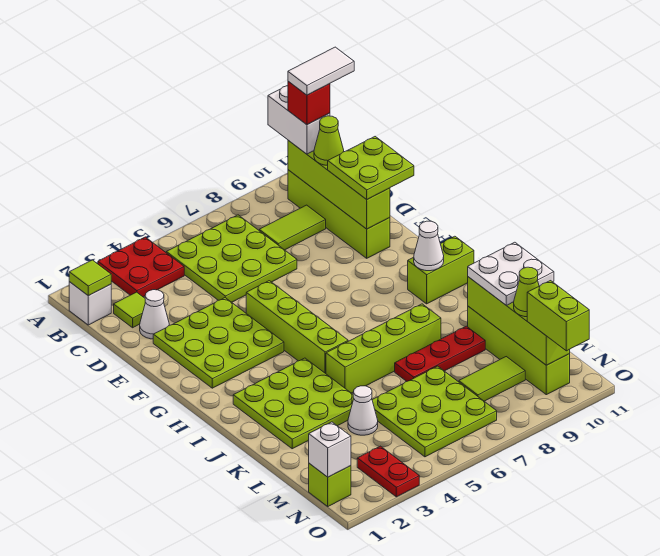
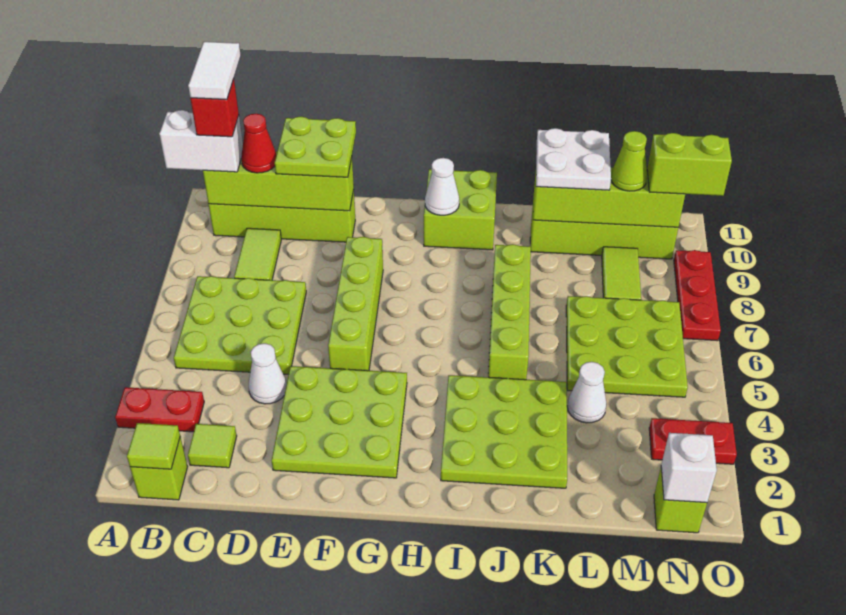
red plate A3:B4 level 1 -> red plate A3:B3 level 1
white brick B1 level 1 -> lime brick B1 level 1
lime cone C10 level 3 -> red cone C10 level 3
white cone D2 level 1 -> white cone D4 level 1
lime brick F5:I5 level 1 -> lime brick F5:F8 level 1
lime brick H10:H11 level 1 -> lime brick H10:I11 level 1
red plate K7:K9 level 1 -> red plate O7:O9 level 1

